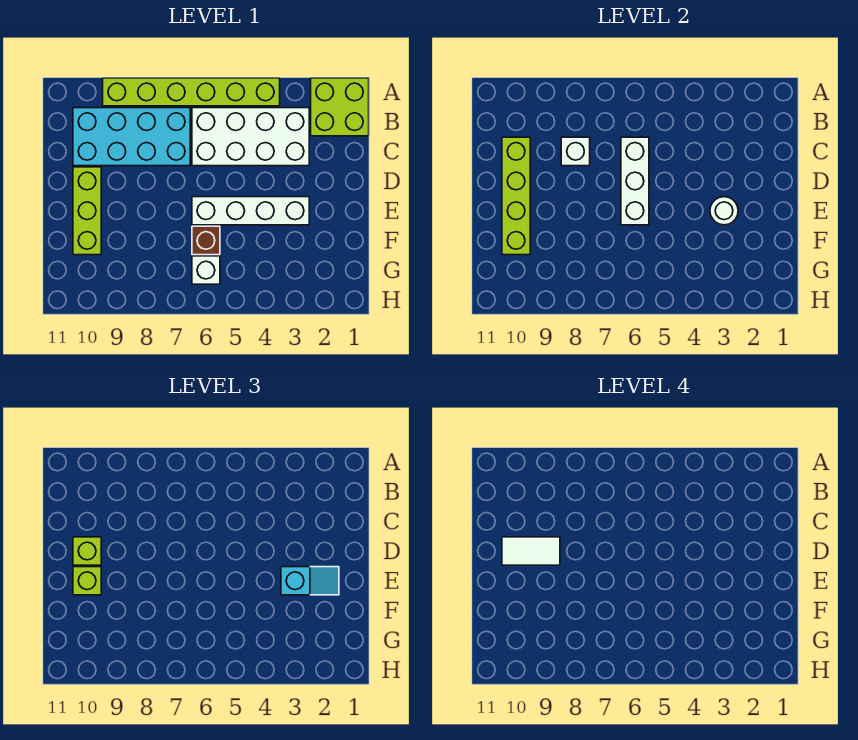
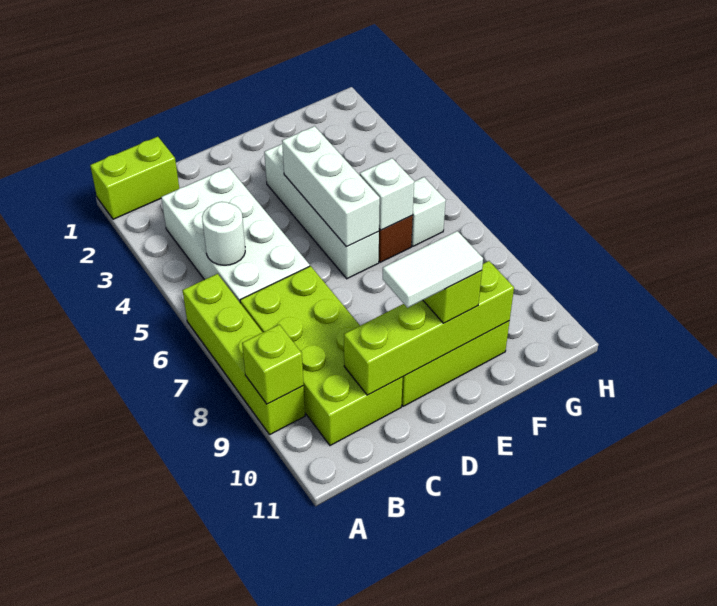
lime brick A1:B2 level 1 -> lime brick A1:B1 level 1
lime brick A4:A9 level 1 -> lime brick A6:A9 level 1
cyan brick B7:C10 level 1 -> lime brick B7:C10 level 1
white brick C6:E6 level 2 -> white brick E4:E6 level 2
white brick C8 level 2 -> white brick F6 level 2
white tile D9:D10 level 4 -> white tile D10:E10 level 4
lime brick D10 level 3 -> lime brick A9 level 2
cyan slope E2:E3 level 3 top 3 -> none
white round brick E3 level 2 -> white round brick B5 level 2

